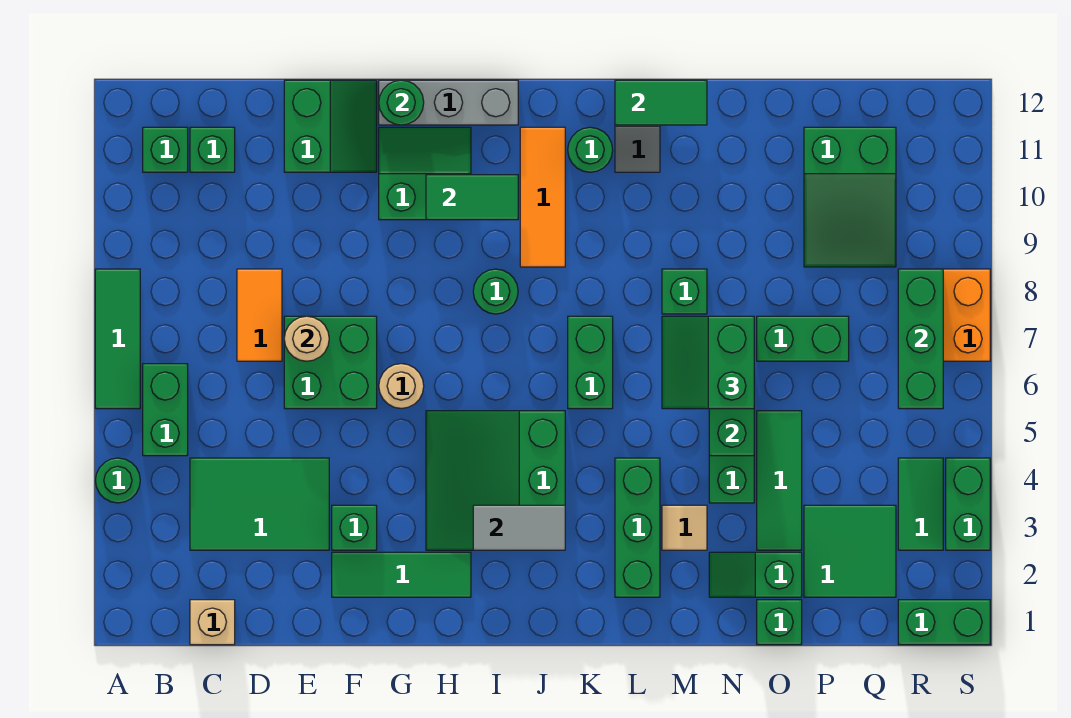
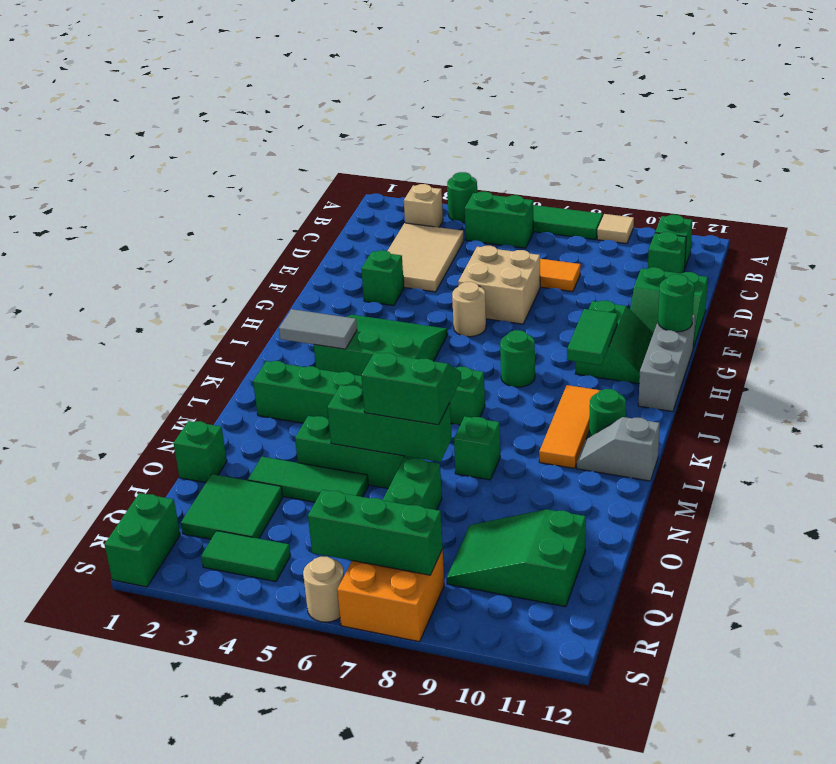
tan brick C1 level 1 -> tan brick B3 level 1
green tile C3:E4 level 1 -> tan tile C3:E4 level 1
green brick E6:F7 level 1 -> tan brick E6:F7 level 1
tan round brick E7 level 2 -> tan round brick S6 level 1
green tile F2:H2 level 1 -> none
grey tile I3:J3 level 2 -> grey tile J2:J3 level 2
orange tile J9:J11 level 1 -> orange tile J10:L10 level 1
green tile L12:M12 level 2 -> none
tan tile M3 level 1 -> tan tile A9 level 1
green slope N2:O2 level 1 top O -> none
green brick S3:S4 level 1 -> none

